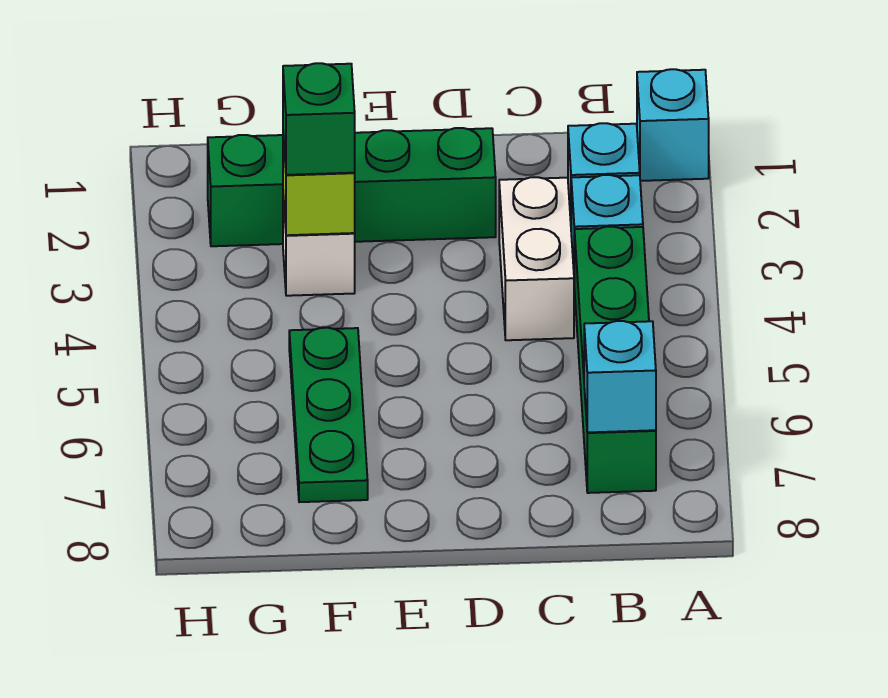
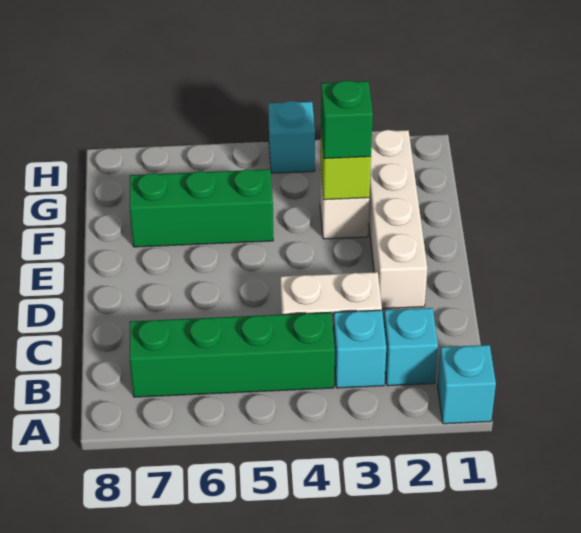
cyan brick B7 level 2 -> cyan brick H4 level 1
green brick D2:G2 level 1 -> white brick D2:G2 level 1
green plate F5:F7 level 1 -> green brick F5:F7 level 1

